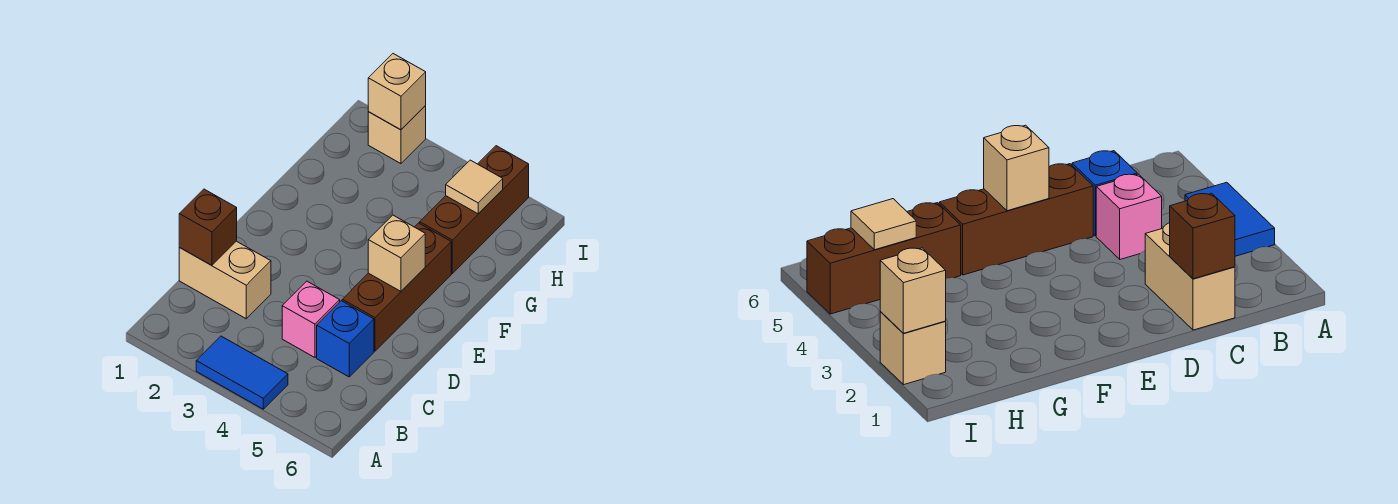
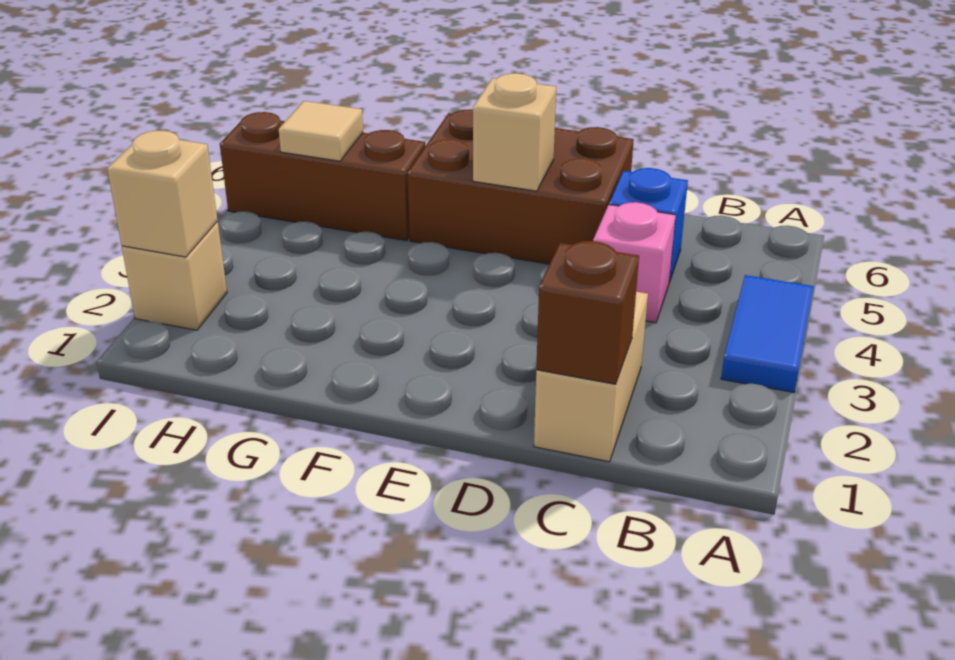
brown brick D5:F5 level 1 -> brown brick D5:F6 level 1

